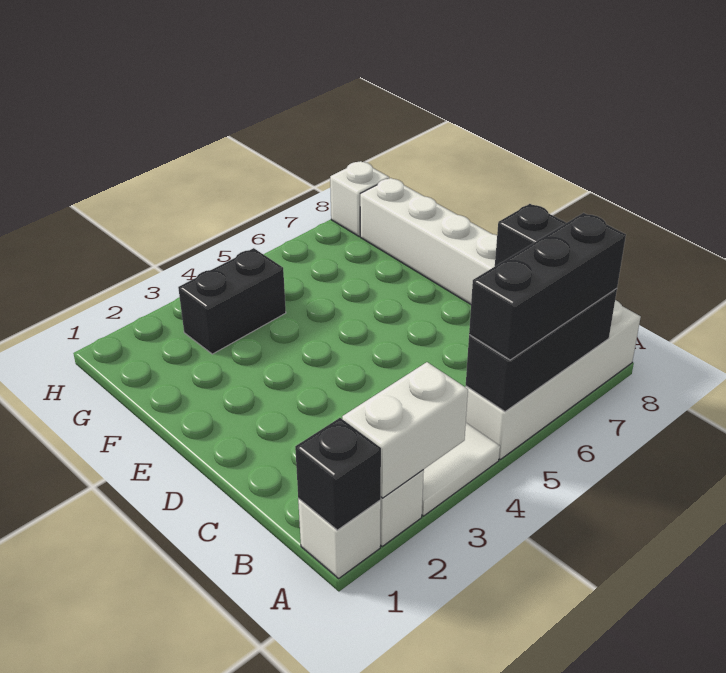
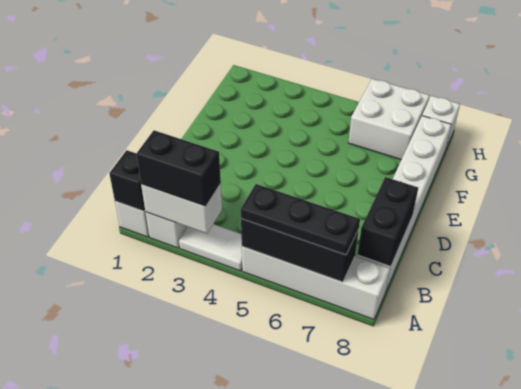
black brick A5:A7 level 3 -> black plate A5:A7 level 3
black brick G3:G4 level 1 -> black brick A2:A3 level 3
none -> white brick G6:H7 level 1

